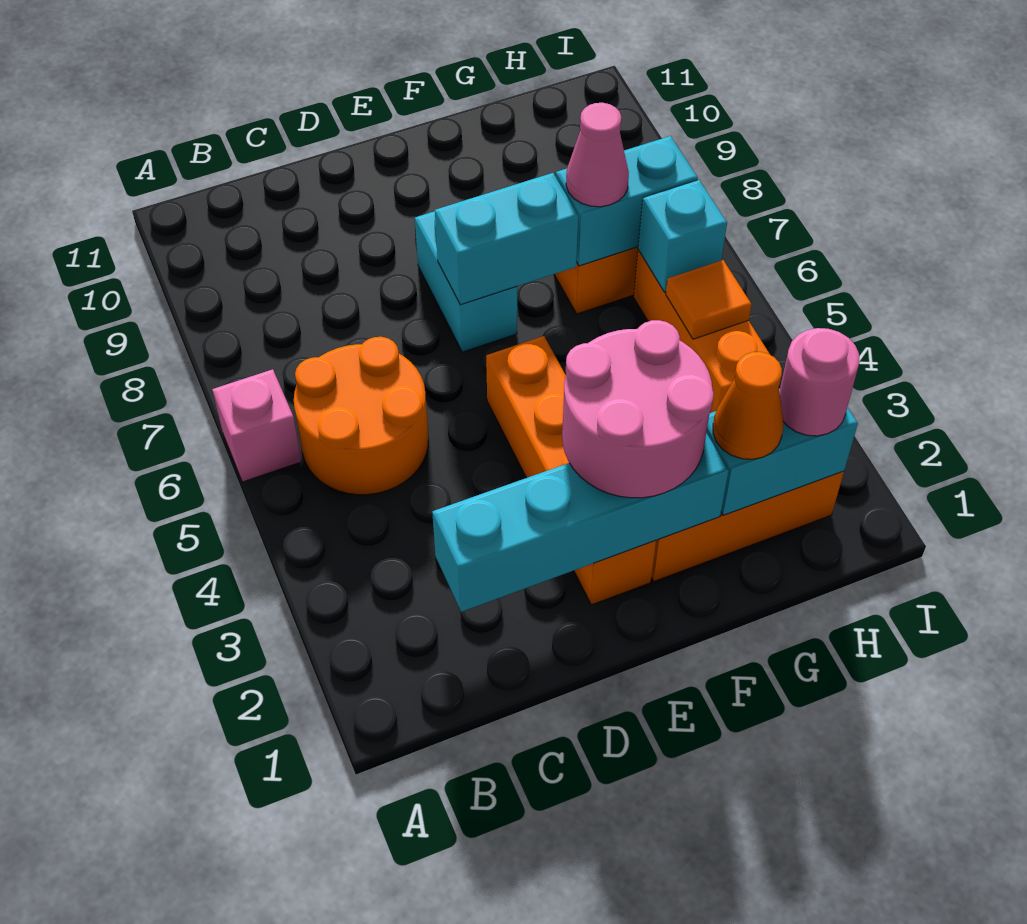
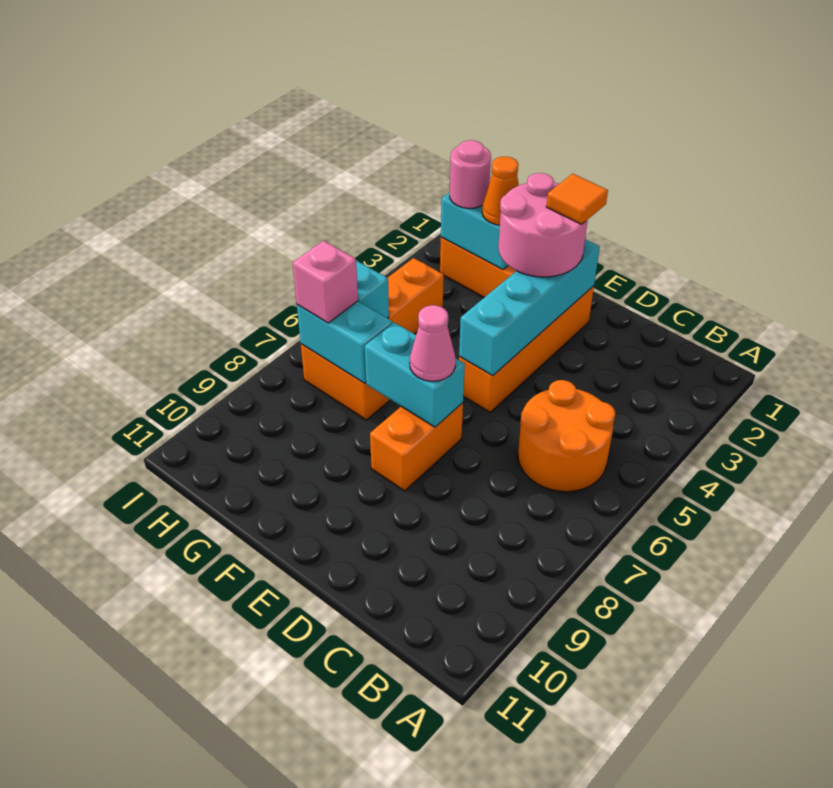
pink brick A6 level 1 -> pink brick H7 level 3
cyan brick C2:F2 level 2 -> cyan brick E2:E5 level 2
cyan brick E7:E8 level 1 -> orange brick E7:E8 level 1
pink cone G7 level 3 -> pink cone E7 level 3
orange tile H5 level 2 -> orange tile E2 level 4

